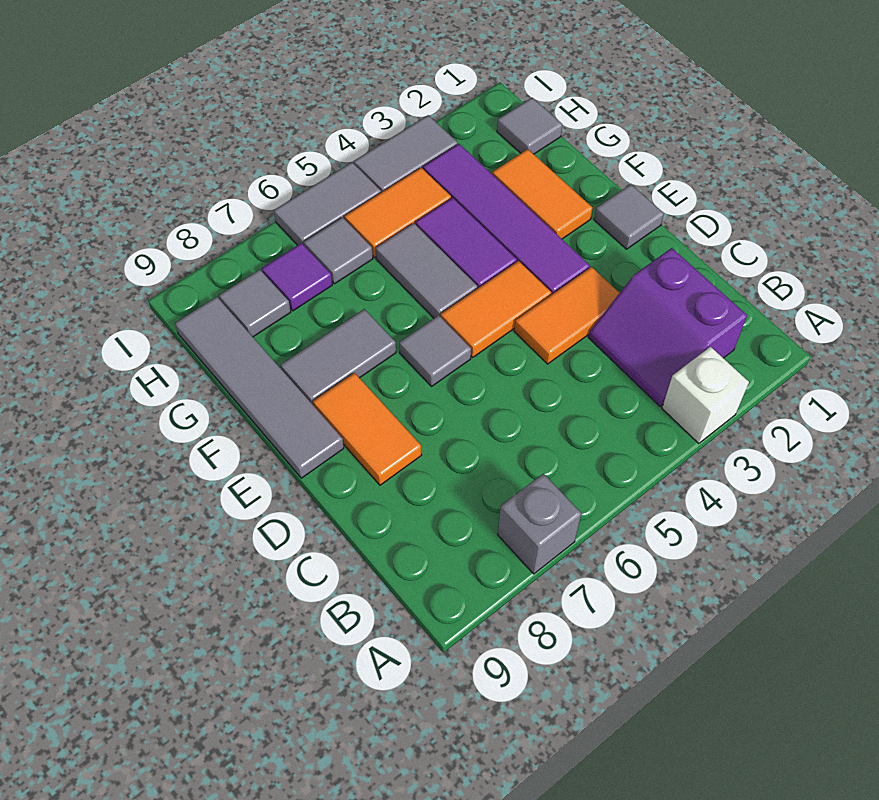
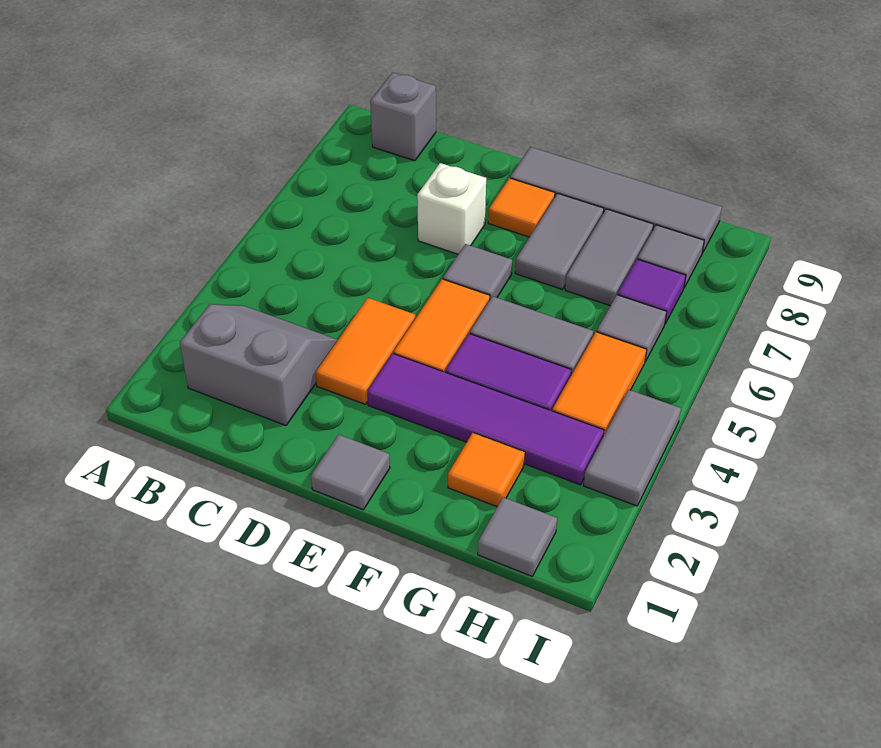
white brick A3 level 1 -> white brick D7 level 1
grey brick A7 level 1 -> grey brick B9 level 1
purple slope B2:C3 level 1 top 2 -> grey slope B2:C3 level 1 top 2
orange tile D8:E8 level 1 -> orange tile E8 level 1
orange tile F2:G2 level 1 -> orange tile G2 level 1
grey tile I5:I6 level 1 -> grey tile G7:G8 level 1

